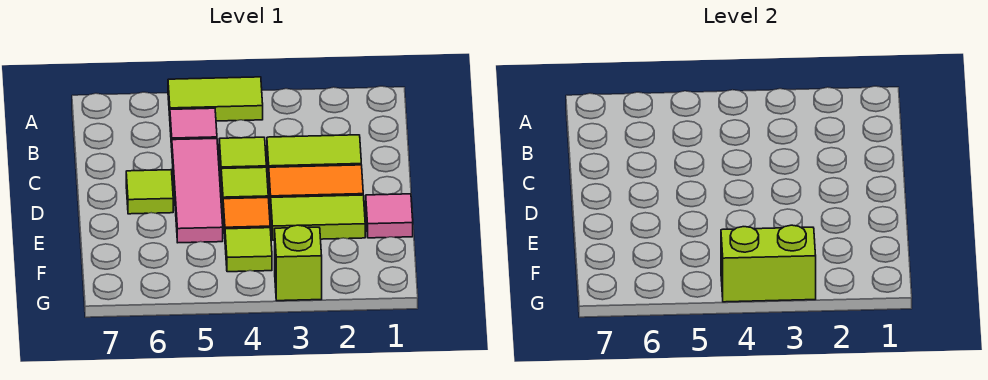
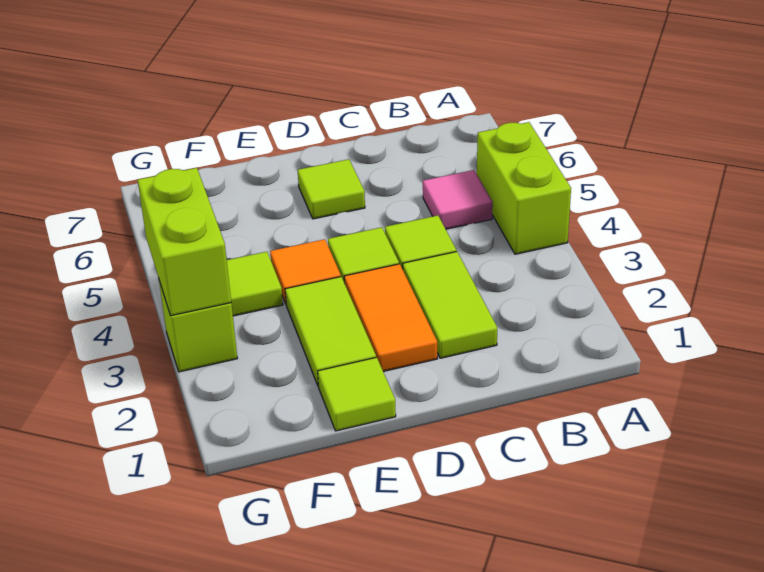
lime tile A4:A5 level 1 -> lime brick A4:A5 level 1
pink tile C5:E5 level 1 -> none
pink tile E1 level 1 -> lime tile E1 level 1

